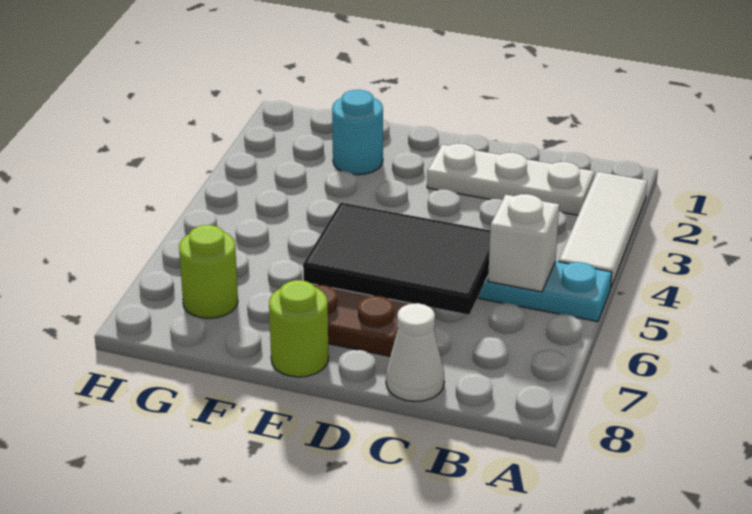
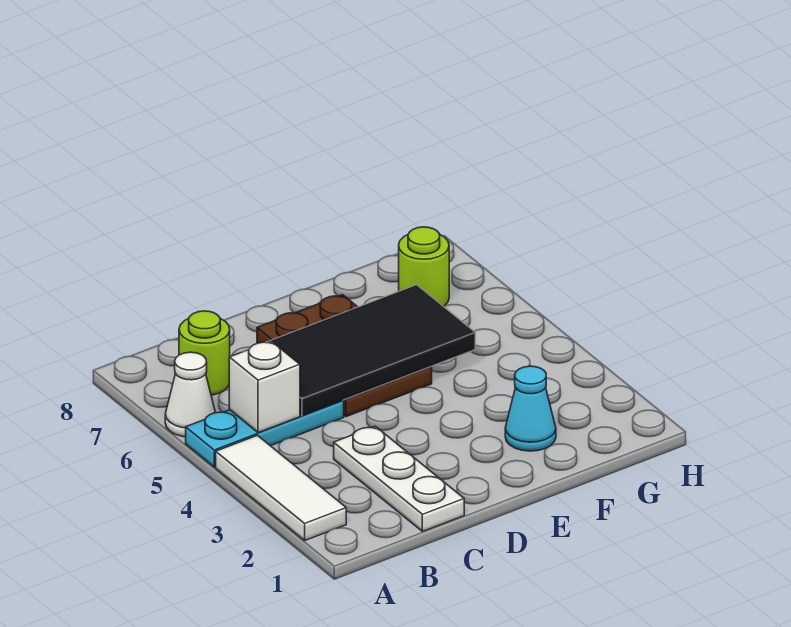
white plate B2:D2 level 1 -> white plate C1:C3 level 1
black tile C5:E6 level 2 -> black tile C5:F6 level 2
white cone C8 level 1 -> white cone A6 level 1
lime round brick E8 level 1 -> lime round brick B7 level 1
cyan round brick F2 level 1 -> cyan cone F2 level 1

